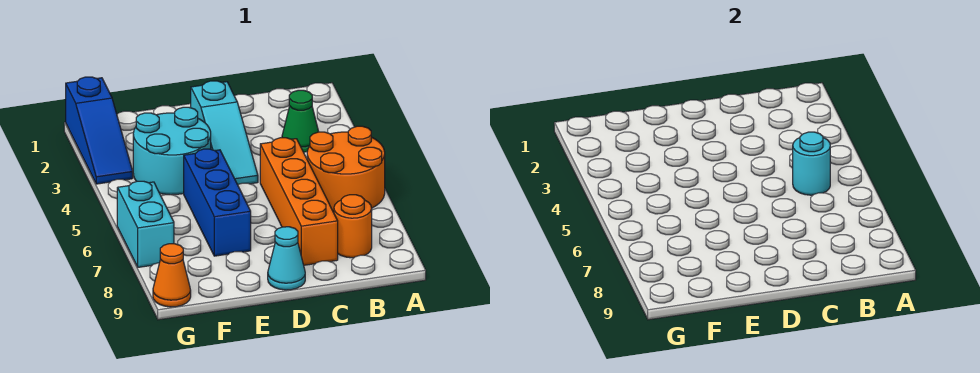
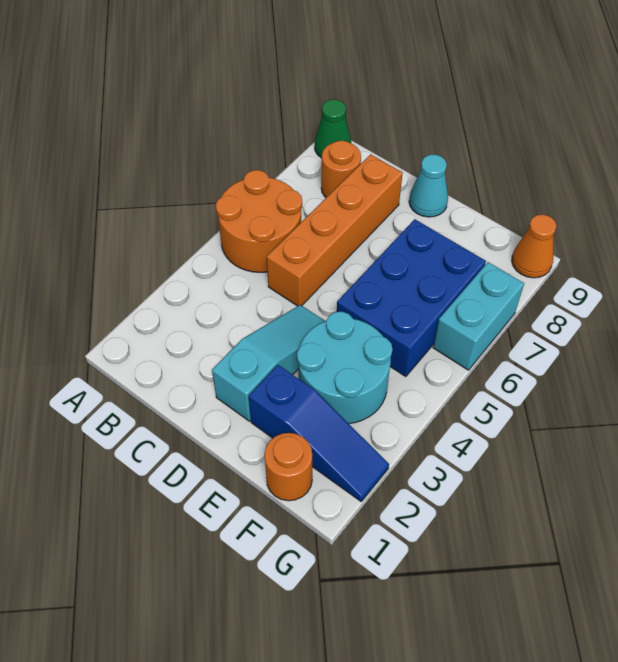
green cone B3 level 1 -> green cone A9 level 1
cyan round brick B5 level 2 -> none
blue brick E5:E7 level 1 -> blue brick E5:F7 level 1
none -> orange round brick F1 level 1
blue slope G1:G3 level 1 top 1 -> blue slope E2:G2 level 1 top E

